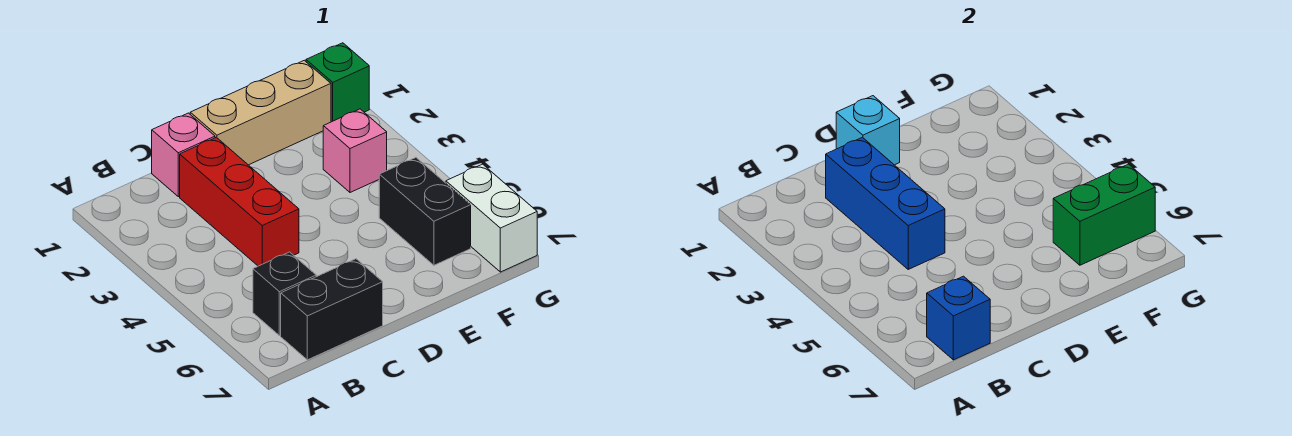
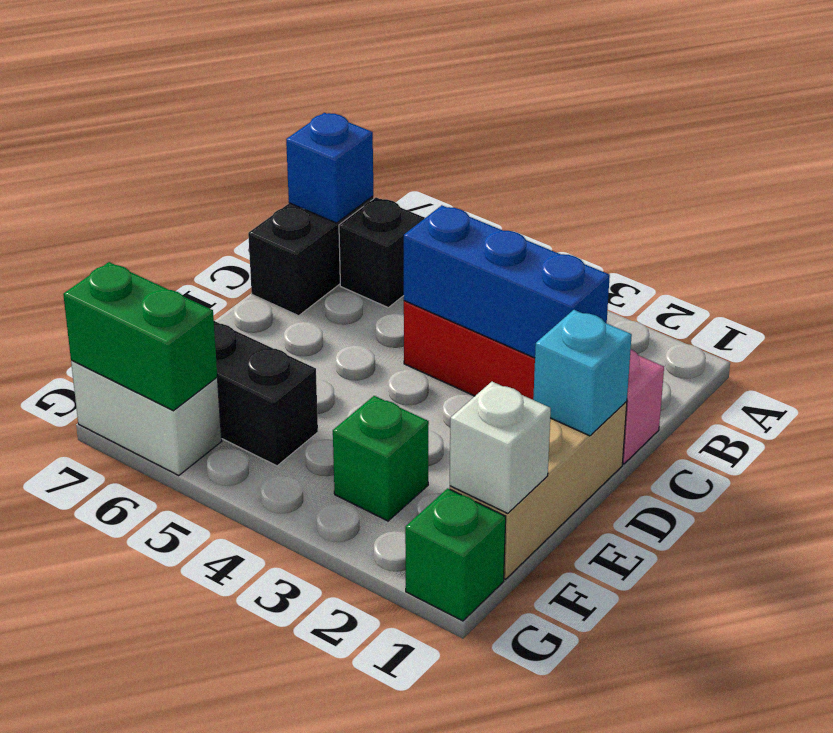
none -> white brick F1 level 2
pink brick F3 level 1 -> green brick F3 level 1
green brick F6:G6 level 2 -> green brick G6:G7 level 2

